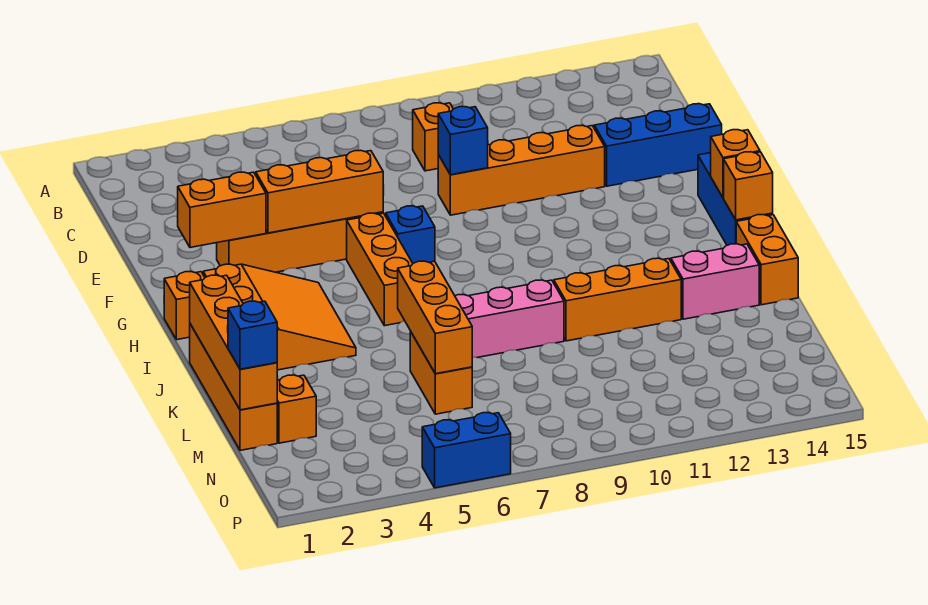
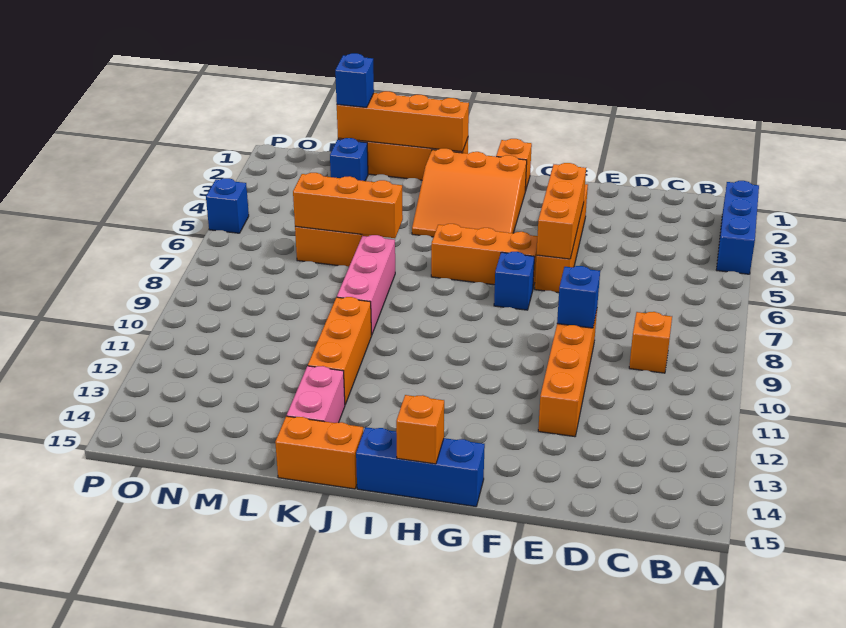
blue brick E13:E15 level 1 -> blue brick A2:A4 level 1
orange brick F2:F3 level 2 -> none
orange brick I15 level 2 -> none
orange brick M2 level 1 -> blue brick M2 level 1
blue brick P5:P6 level 1 -> blue brick P5 level 1

